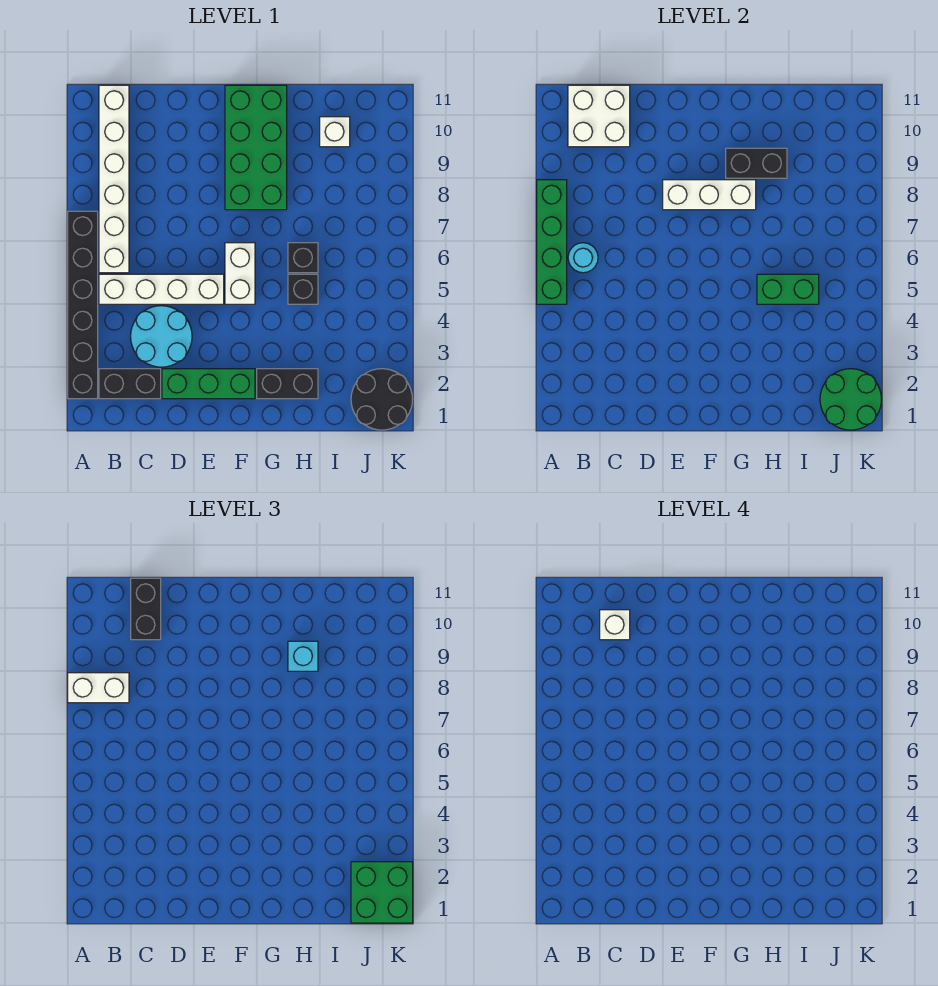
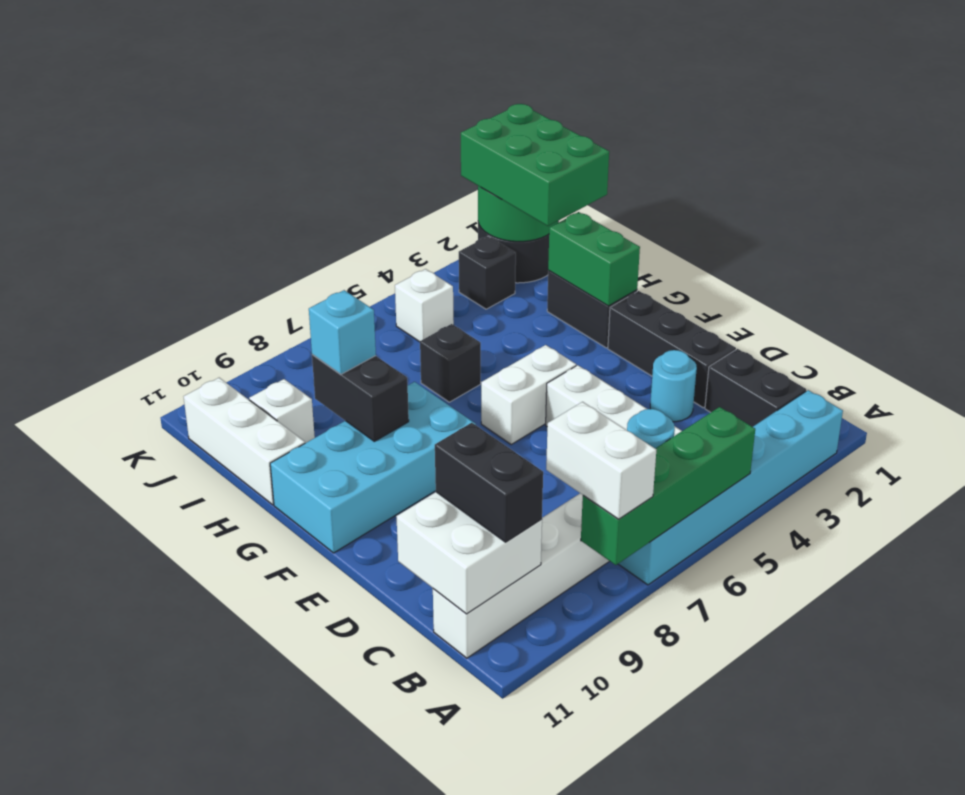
black brick A2:A7 level 1 -> cyan brick A2:A7 level 1
cyan round brick C3:D4 level 1 -> cyan round brick D3 level 1
black brick C10:C11 level 3 -> black brick B10:C10 level 3
white brick C10 level 4 -> white brick J5 level 1
green brick D2:F2 level 1 -> black brick D2:F2 level 1
white brick E8:G8 level 2 -> white brick H11:J11 level 1
green brick F8:G11 level 1 -> cyan brick F8:G11 level 1
black brick H5 level 1 -> black brick J3 level 1
green brick H5:I5 level 2 -> green brick G2:H2 level 2
green brick J1:K2 level 3 -> green brick I1:K2 level 3

